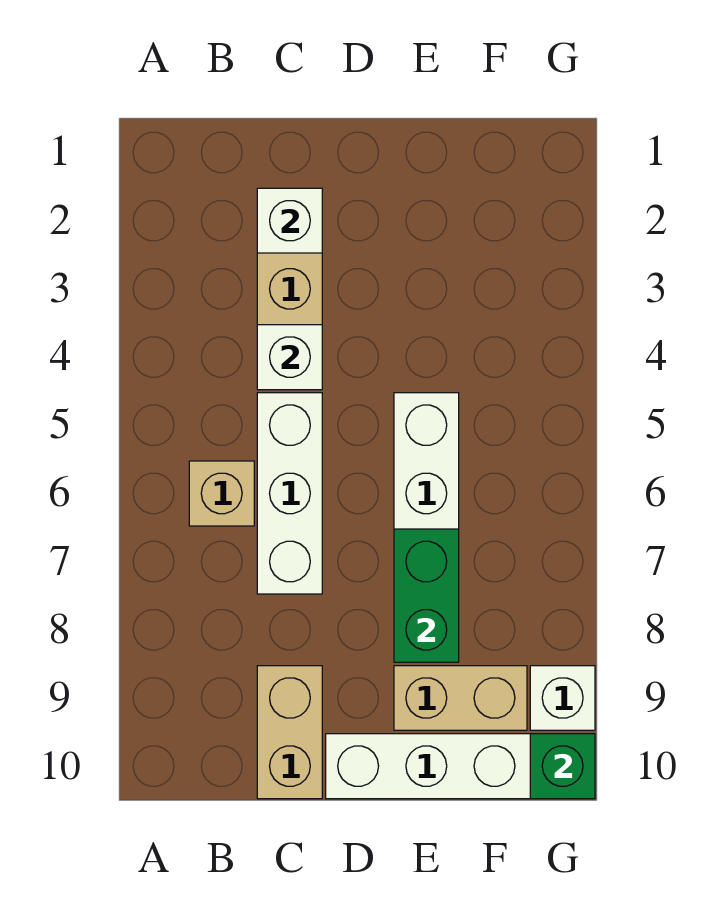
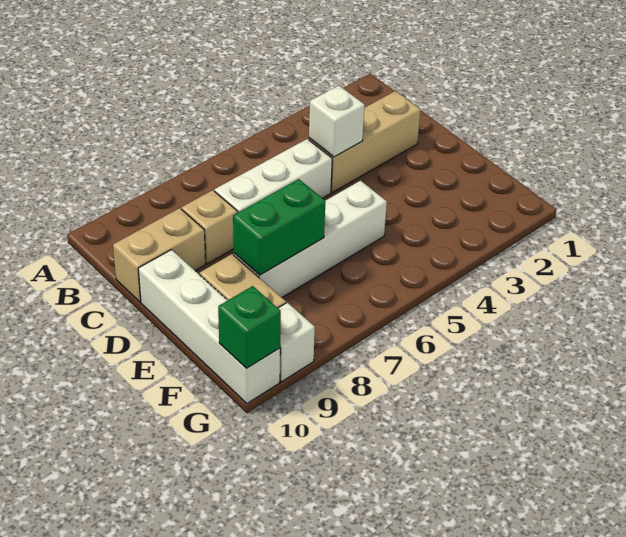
tan brick B6 level 1 -> tan brick C8 level 1
white brick C2 level 2 -> none

